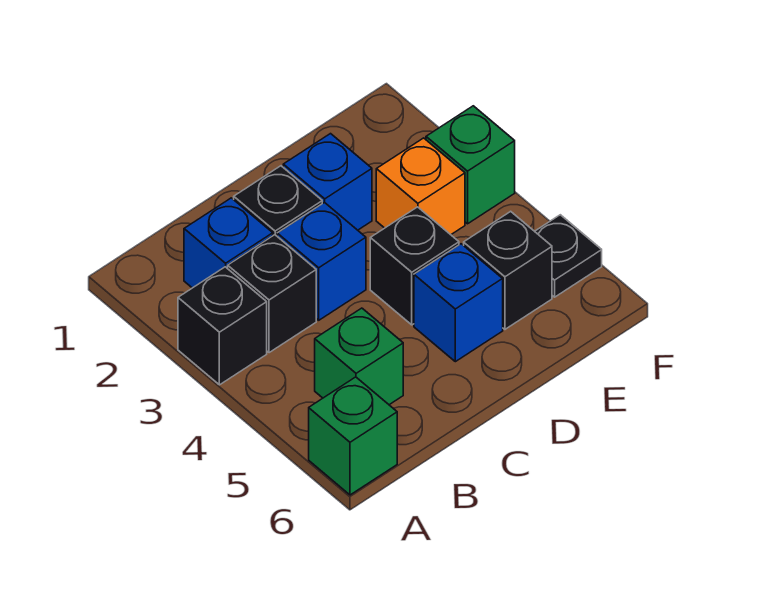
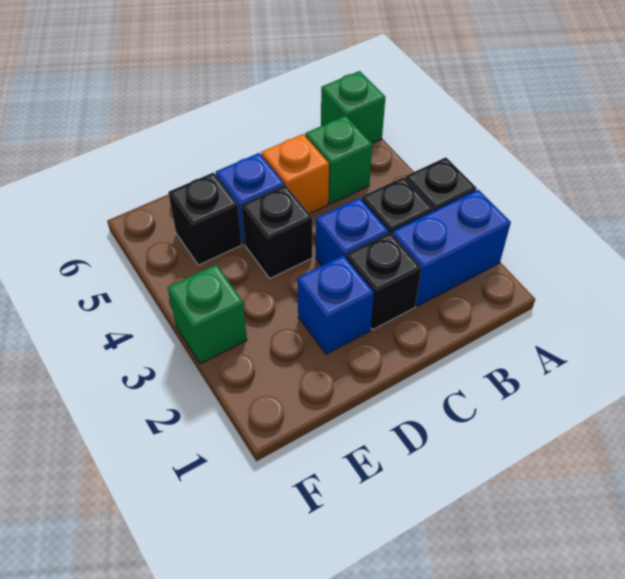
blue brick B2 level 1 -> blue brick A2:B2 level 1
orange brick E3 level 1 -> orange brick C5 level 1
black plate F5 level 1 -> none

